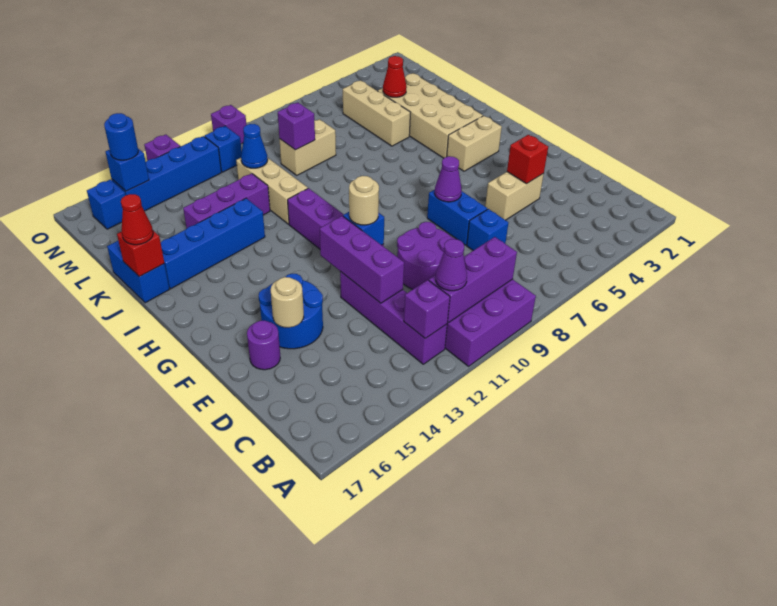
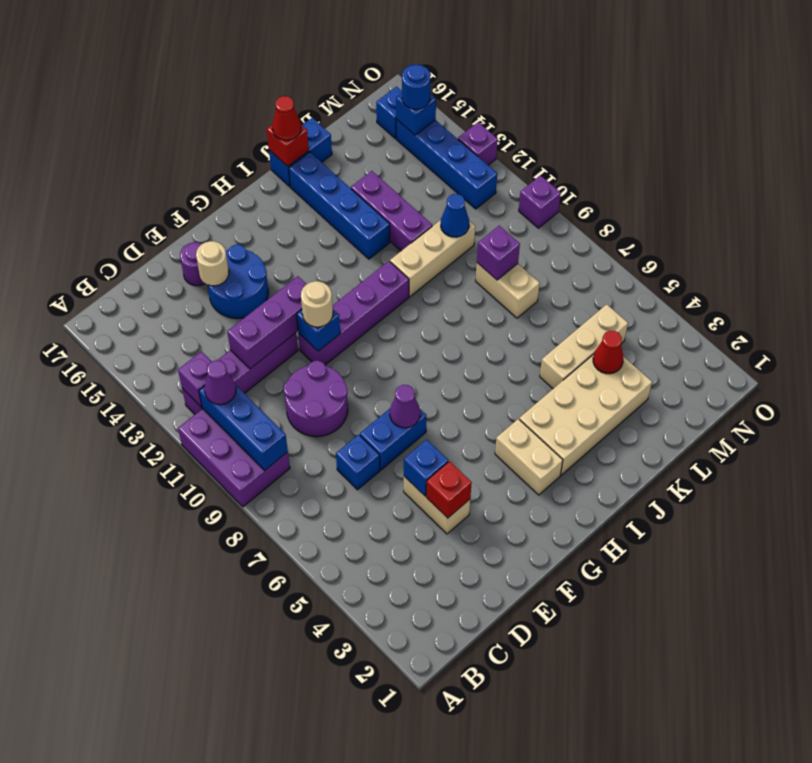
purple brick B9:B11 level 2 -> blue brick B9:B11 level 2
blue brick N11 level 1 -> blue brick E5 level 2

